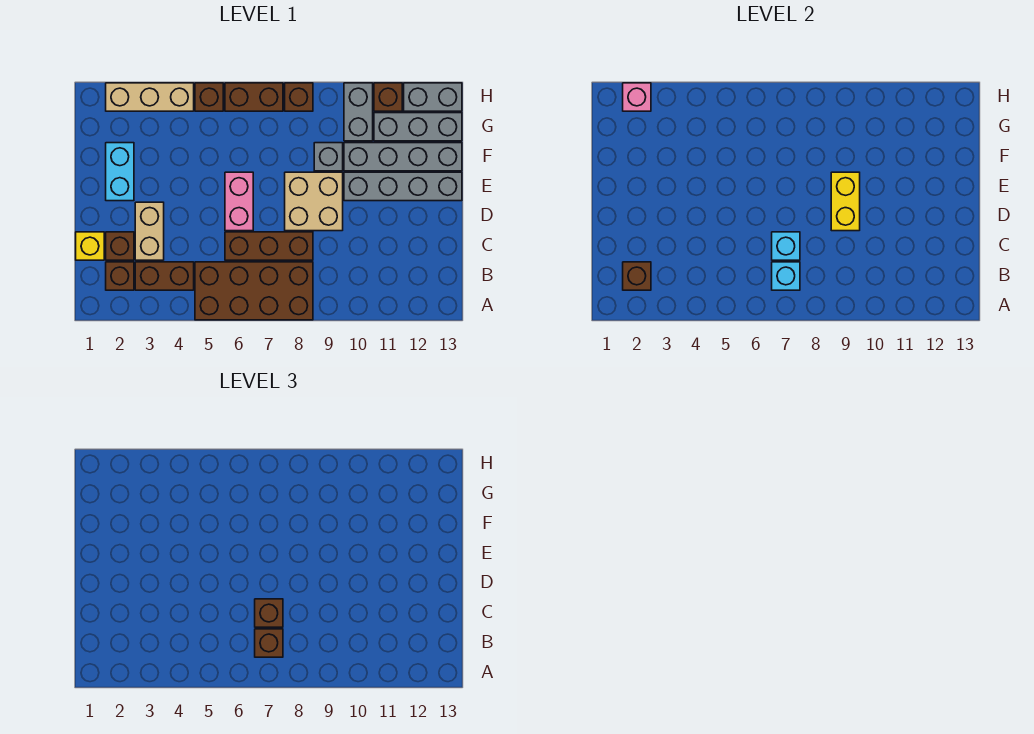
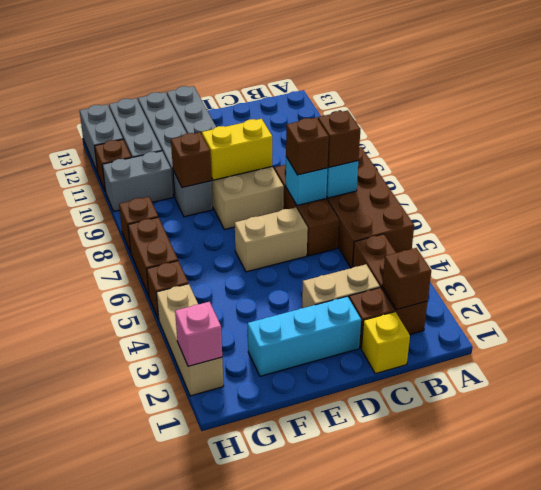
pink brick D6:E6 level 1 -> tan brick D6:E6 level 1
cyan brick E2:F2 level 1 -> cyan brick D2:F2 level 1
none -> brown brick F9 level 2

